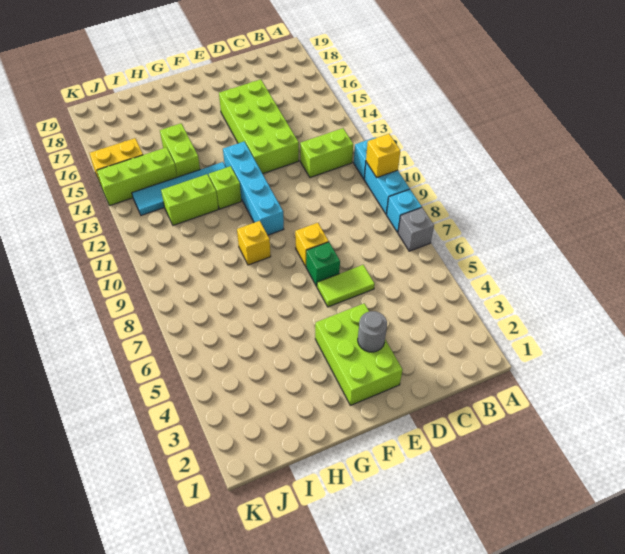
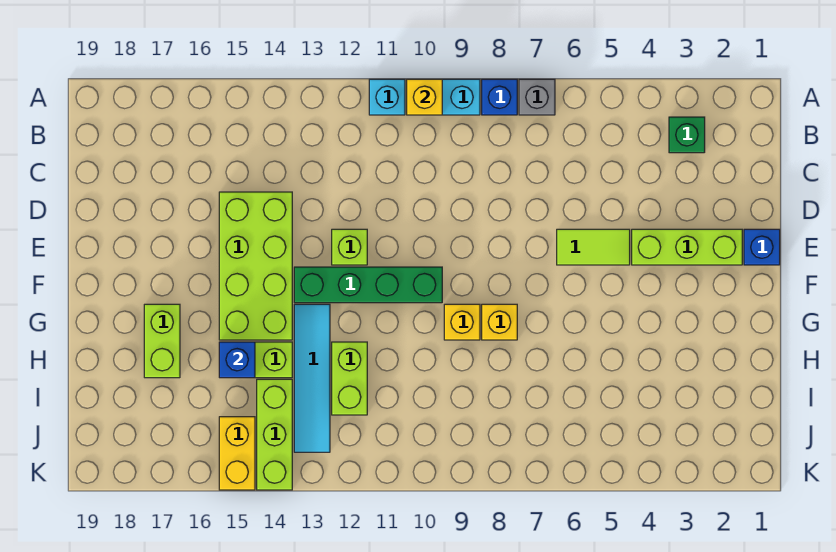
cyan brick A8 level 1 -> blue brick A8 level 1
lime brick B12:C12 level 1 -> lime brick G17:H17 level 1
lime tile D6:E6 level 1 -> lime tile E5:E6 level 1
lime brick D13:E16 level 1 -> lime brick D14:G15 level 1
none -> blue brick E1 level 1
lime brick E2:F4 level 1 -> lime brick E2:E4 level 1
grey round brick E3 level 2 -> none
green brick E7 level 1 -> green brick B3 level 1
yellow brick E8 level 1 -> yellow brick G8 level 1
cyan brick F10:F13 level 1 -> green brick F10:F13 level 1
lime brick G12 level 1 -> lime brick E12 level 1
none -> blue brick H15 level 2

